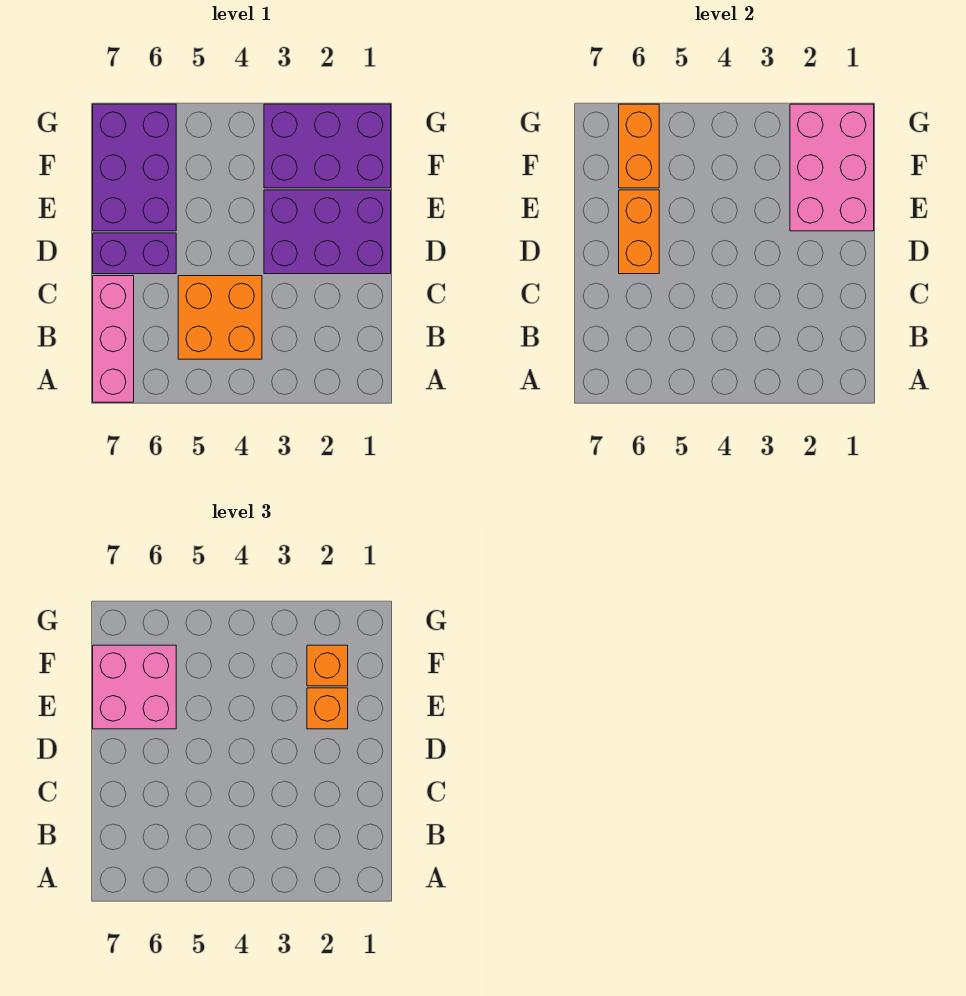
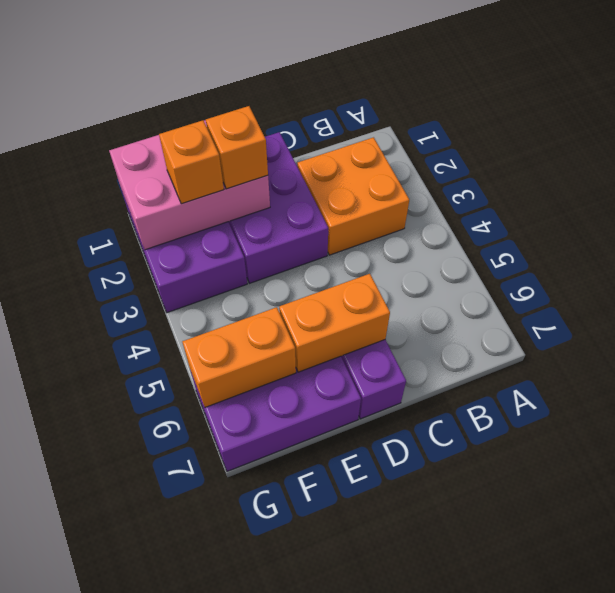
pink brick A7:C7 level 1 -> none
orange brick B4:C5 level 1 -> orange brick B2:C3 level 1
pink brick E6:F7 level 3 -> none

